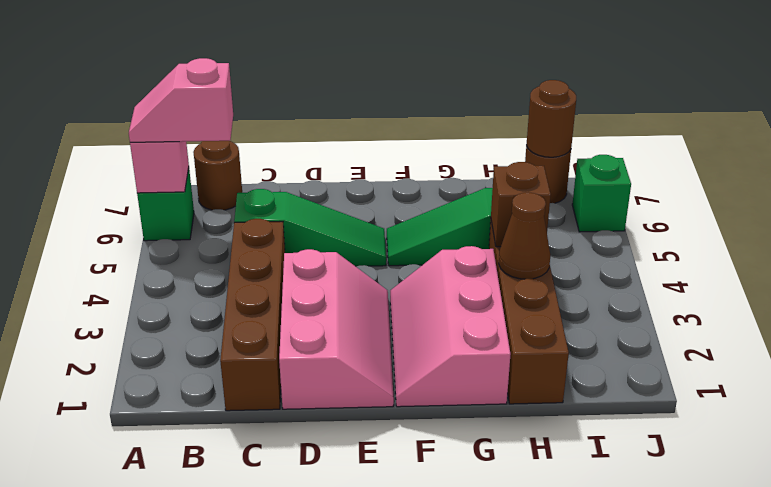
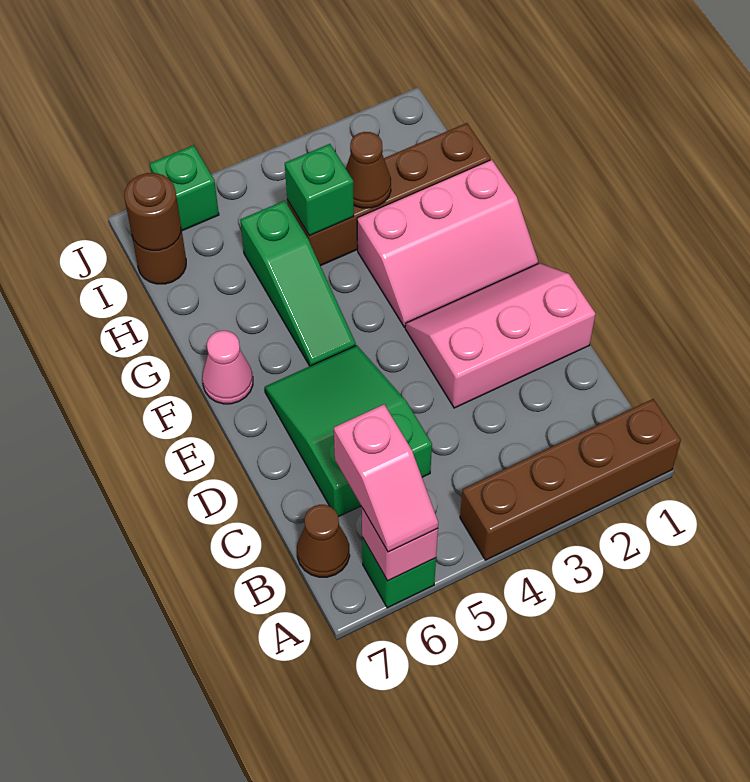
brown round brick B7 level 1 -> brown cone B7 level 1
brown brick C1:C4 level 1 -> brown brick A1:A4 level 1
green slope C5:E5 level 1 top C -> green slope C5:E6 level 1 top C
none -> pink cone F7 level 1
brown brick H4 level 2 -> green brick H4 level 2

